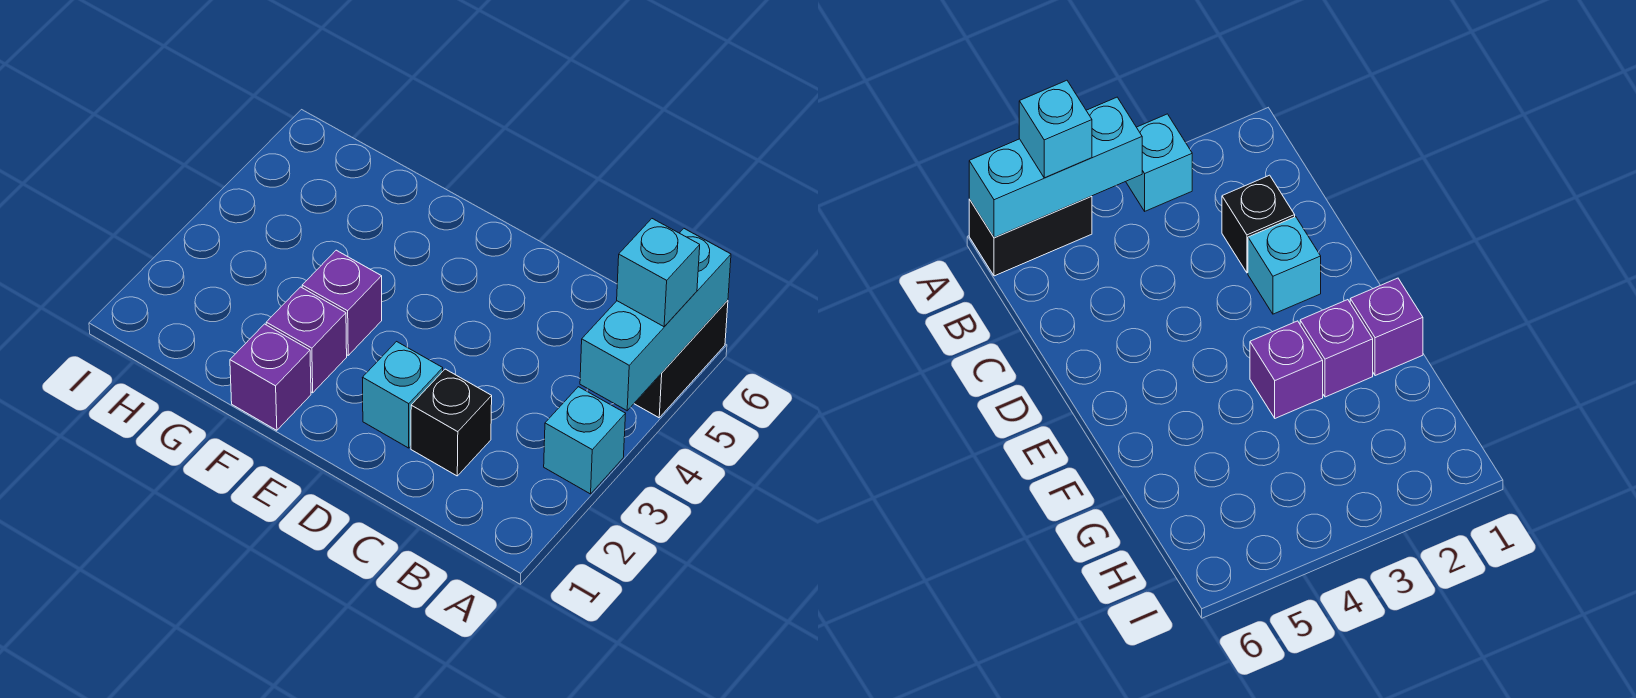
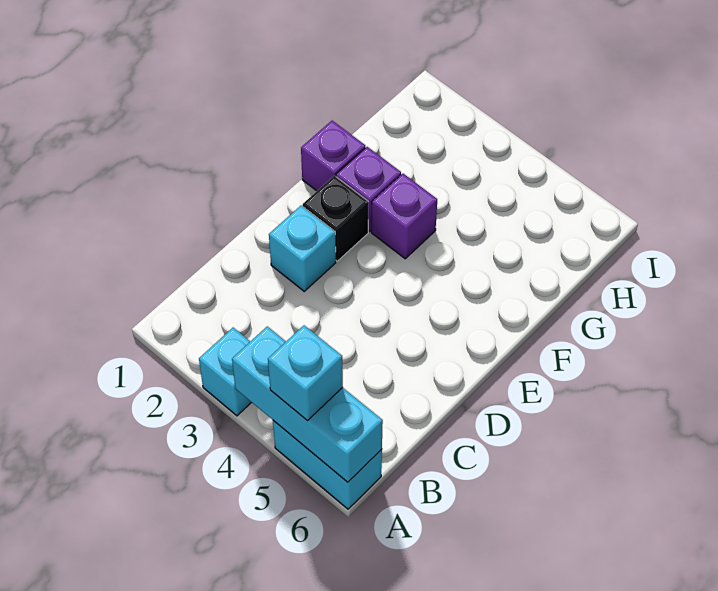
black brick A5:A6 level 1 -> cyan brick A5:A6 level 1
black brick C2 level 1 -> black brick E2 level 1

